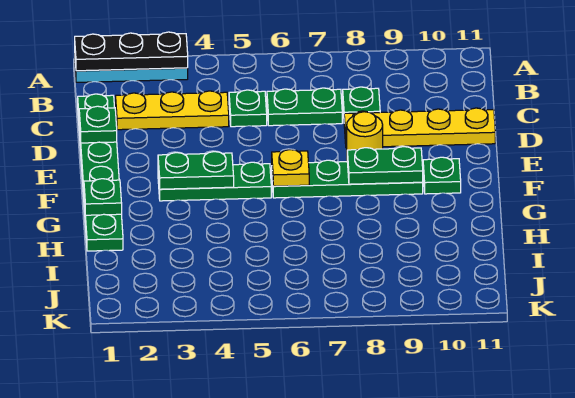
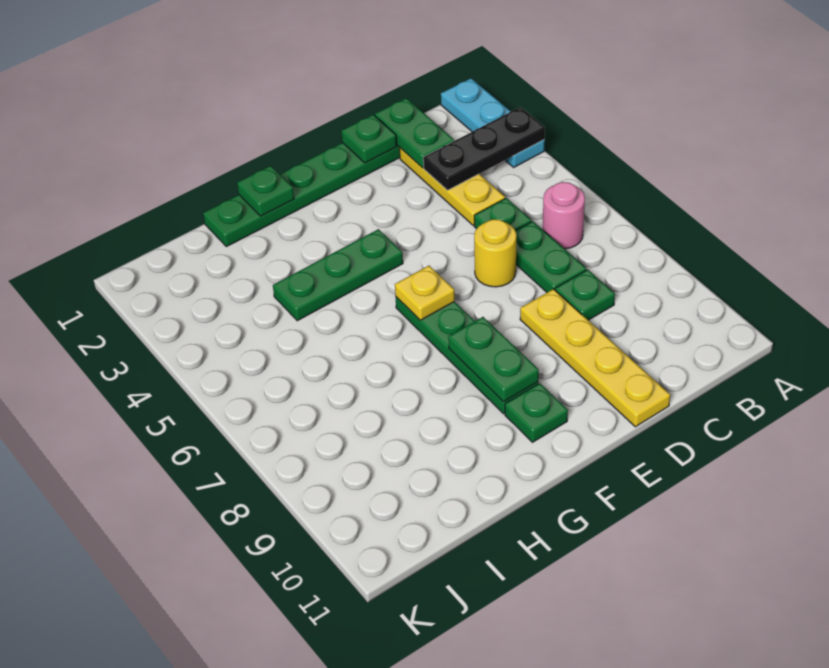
black plate A1:A3 level 2 -> black plate A3:C3 level 2
none -> pink round brick B6 level 1
yellow round brick E8 level 1 -> yellow round brick D6 level 1
green plate F3:F5 level 1 -> green plate F4:H4 level 1
green plate F3:F4 level 2 -> green plate C1:C2 level 2

